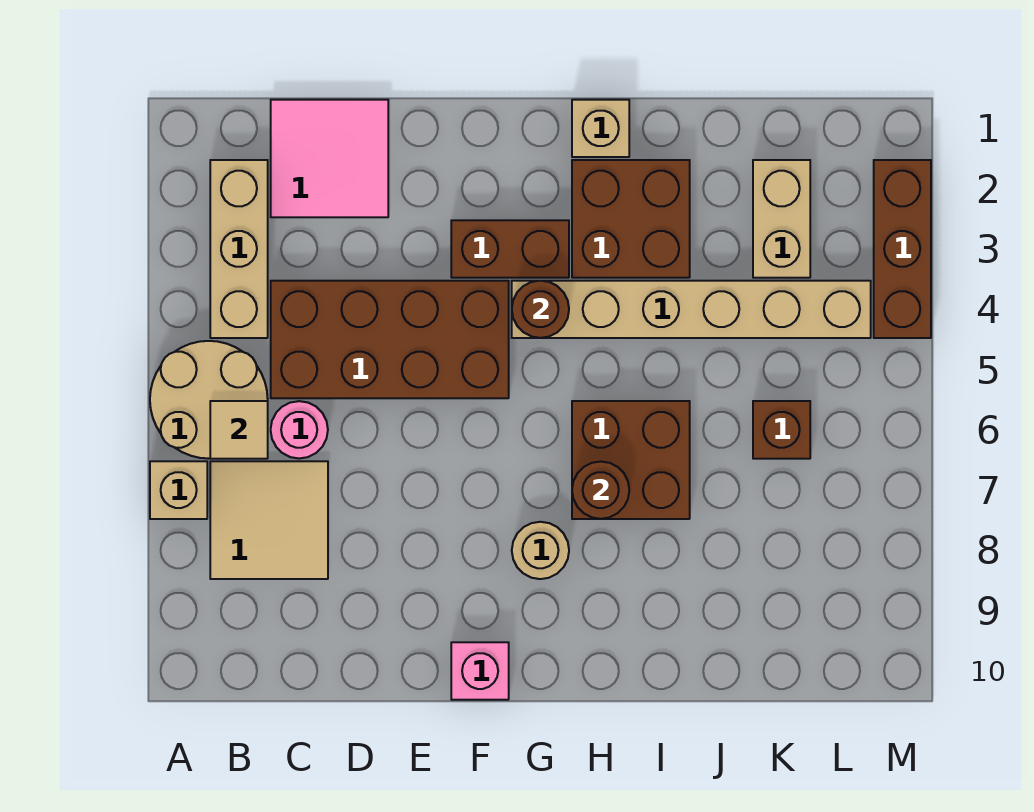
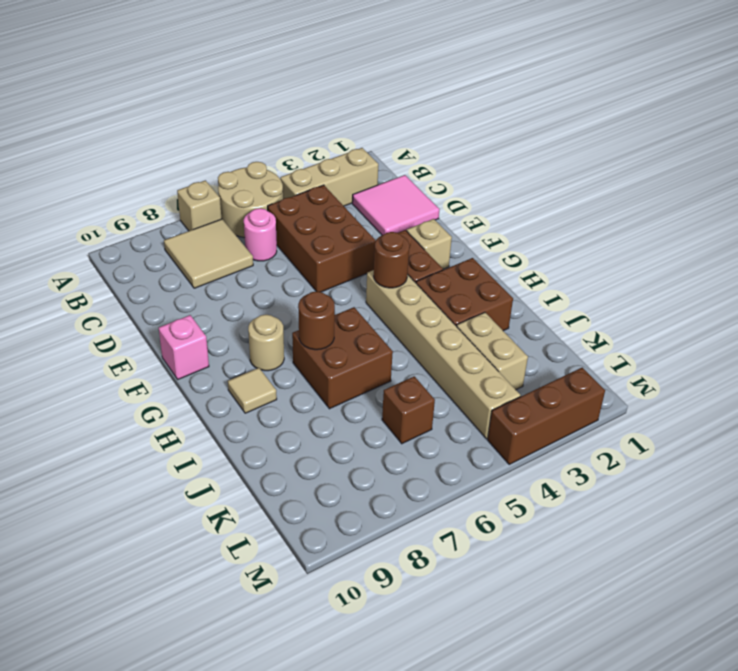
tan tile B6 level 2 -> tan tile H9 level 1
brown brick C4:F5 level 1 -> brown brick C4:E5 level 1
tan brick H1 level 1 -> tan brick F2 level 1
tan brick K2:K3 level 1 -> tan brick J3:K3 level 1

